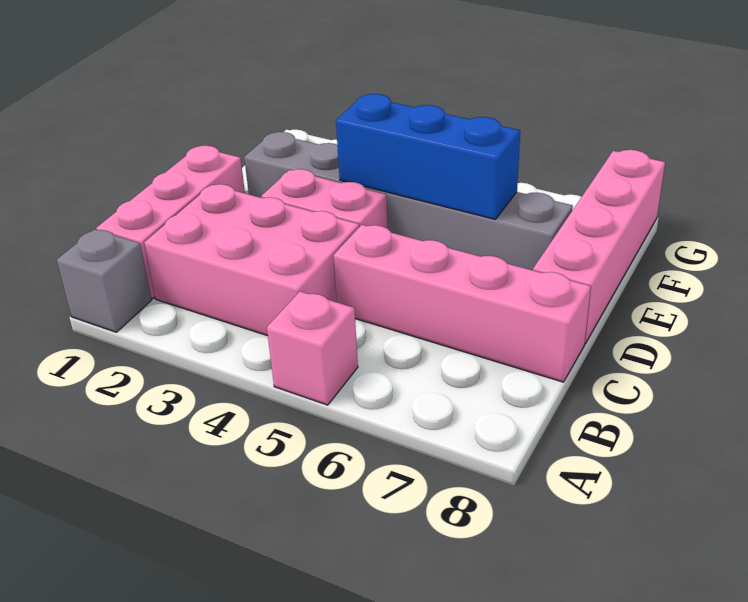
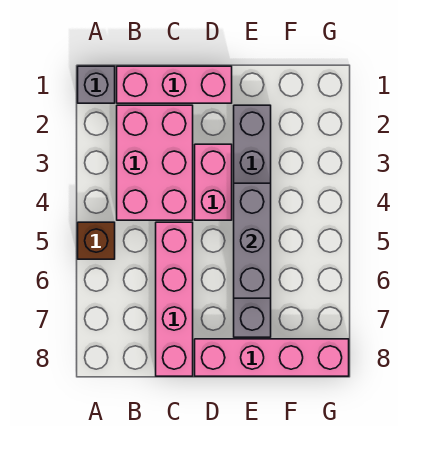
pink brick A5 level 1 -> brown brick A5 level 1
blue brick E4:E6 level 2 -> grey brick E4:E6 level 2

